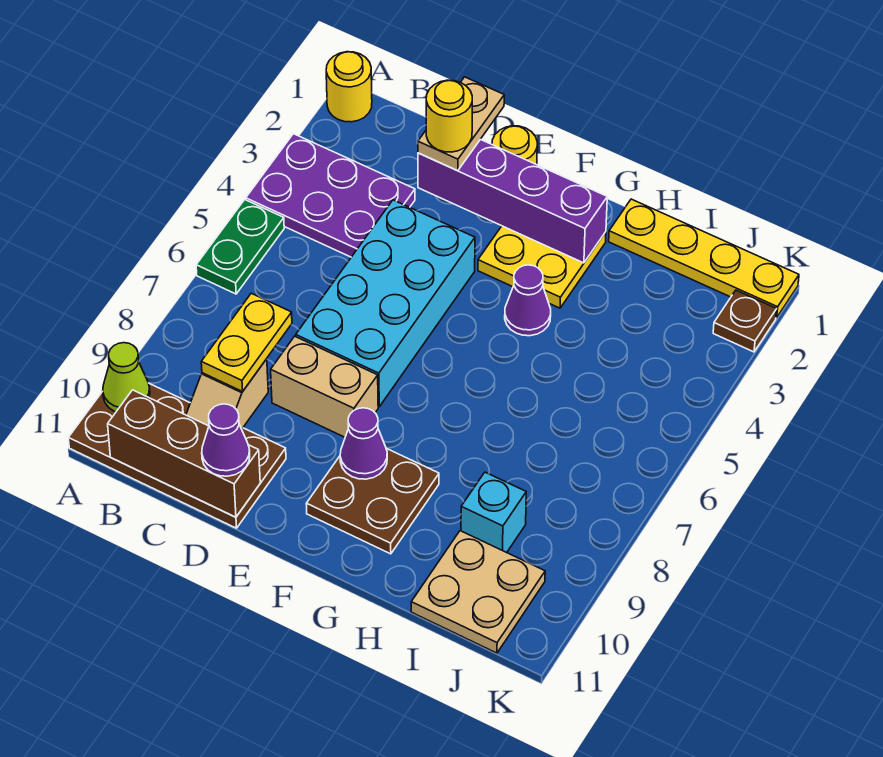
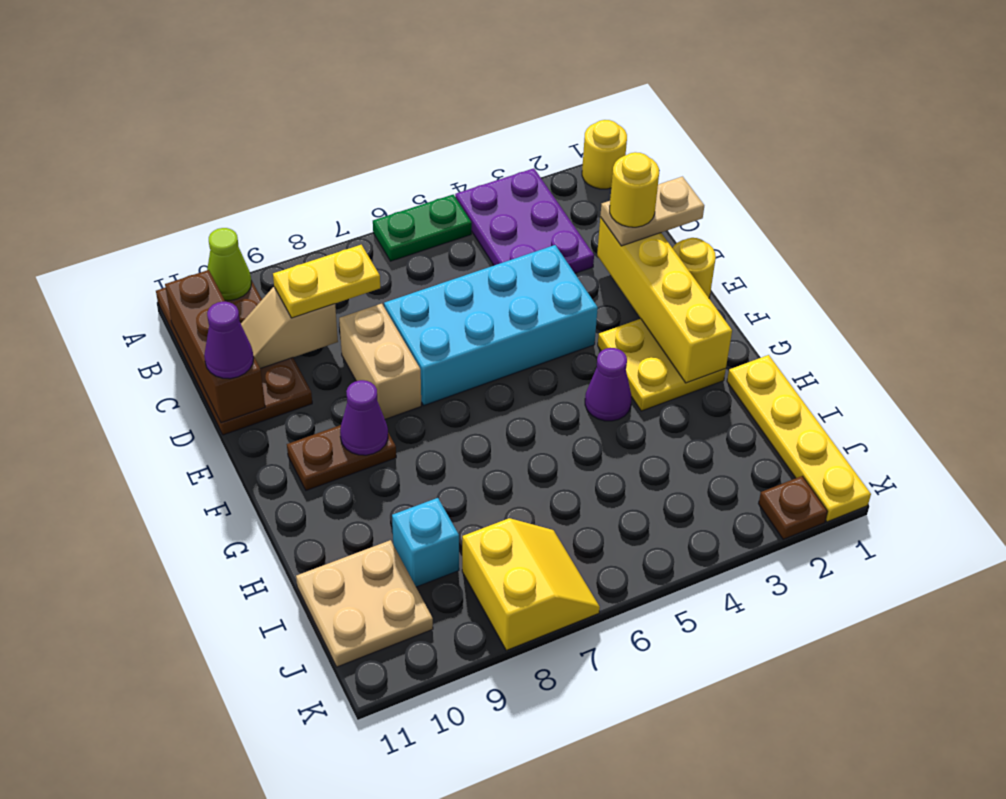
purple brick D2:G2 level 2 -> yellow brick D2:G2 level 2
brown plate F9:G10 level 1 -> brown plate F9:F10 level 1
none -> yellow slope J7:K8 level 1 top 8

